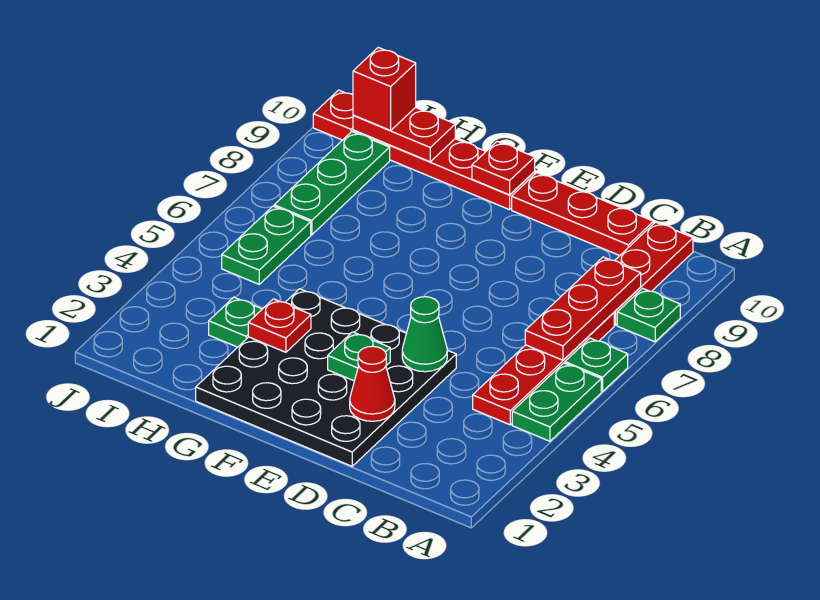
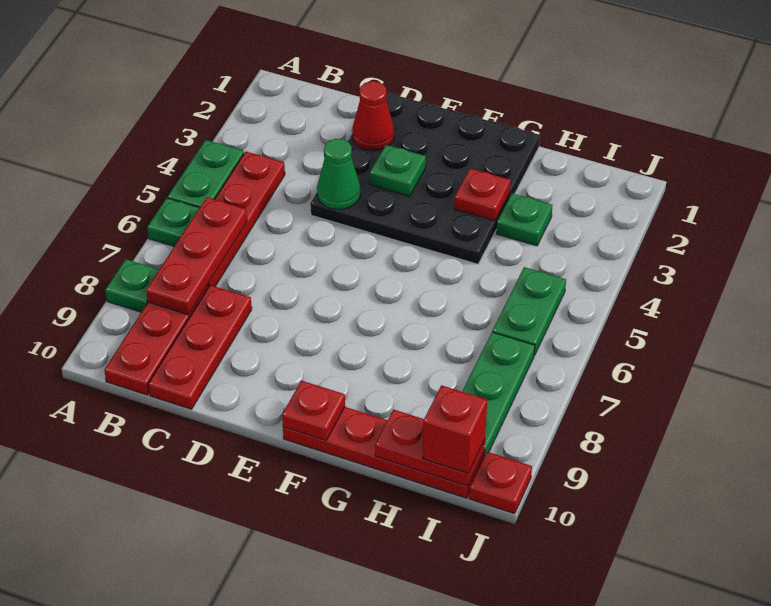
red plate C10:E10 level 1 -> red plate C8:C10 level 1

